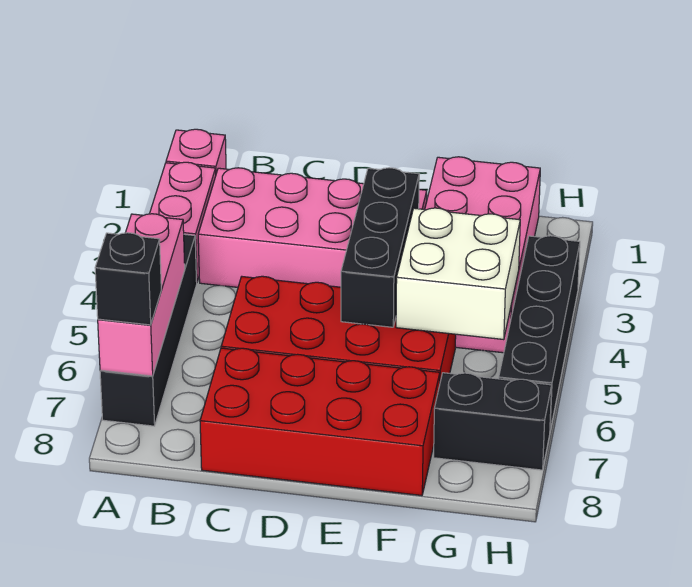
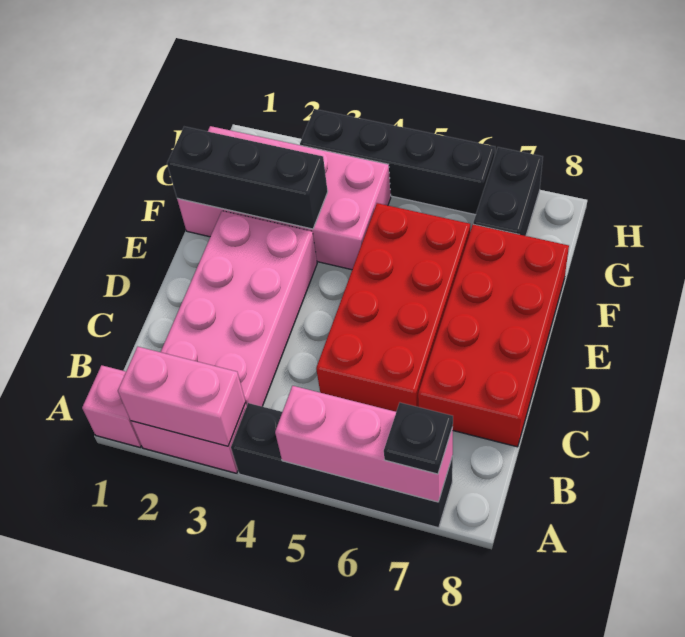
none -> pink brick A2:A3 level 2
black brick A7 level 3 -> black plate A7 level 3
black brick E3:E5 level 2 -> black brick F1:F3 level 2
white brick F4:G5 level 2 -> none

